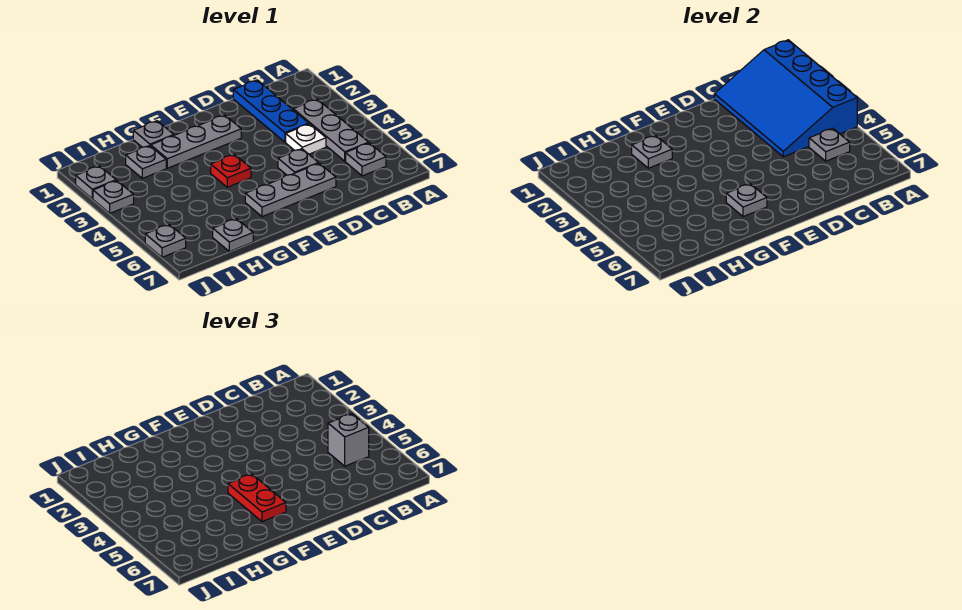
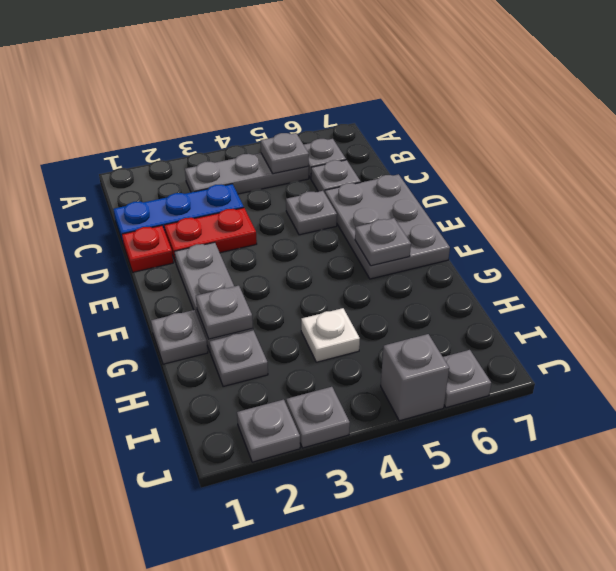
blue slope A1:C4 level 2 top A -> none
grey brick B5 level 3 -> grey brick J5 level 1
white plate C4 level 1 -> white plate H4 level 1
grey plate D6:F6 level 1 -> grey plate D6:F7 level 1
red plate F4 level 1 -> red plate D1 level 1
red plate F5:F6 level 3 -> red plate D2:D3 level 1
grey plate H7 level 1 -> grey plate C6 level 1

